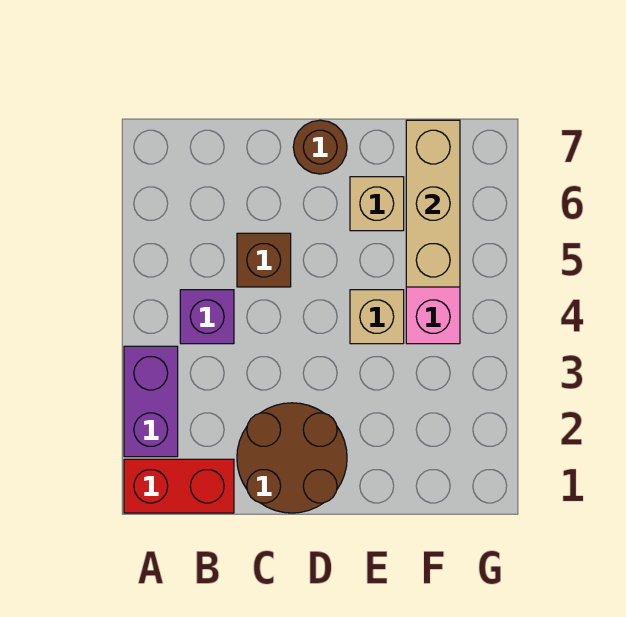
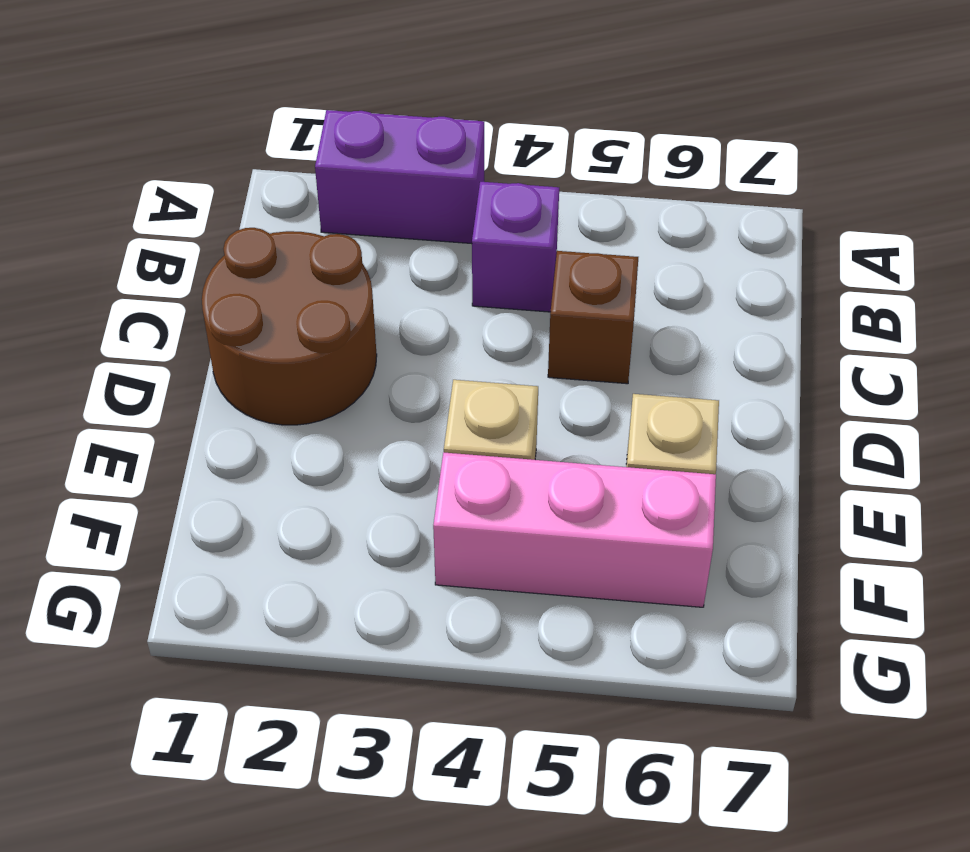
red brick A1:B1 level 1 -> none
brown round brick D7 level 1 -> none
tan brick F5:F7 level 2 -> none

